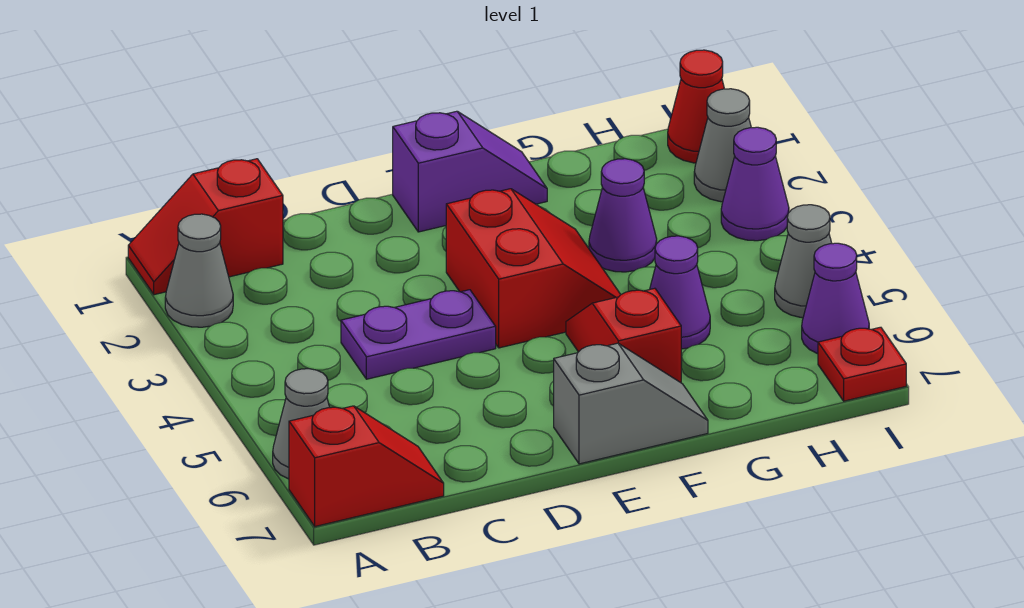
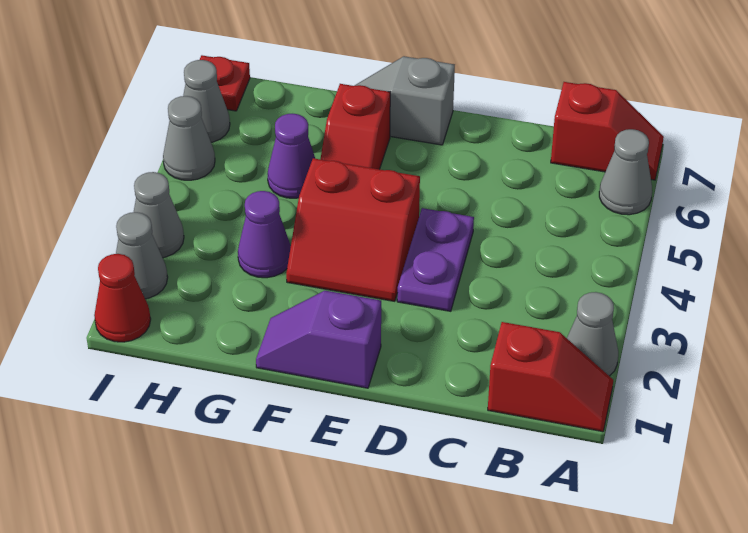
red slope A7:B7 level 1 top A -> red slope A7:B7 level 1 top B
purple plate C4:D4 level 1 -> purple plate D3:D4 level 1
red slope E3:F4 level 1 top E -> red slope E3:F4 level 1 top 4
purple cone I3 level 1 -> grey cone I3 level 1
purple cone I6 level 1 -> grey cone I6 level 1

